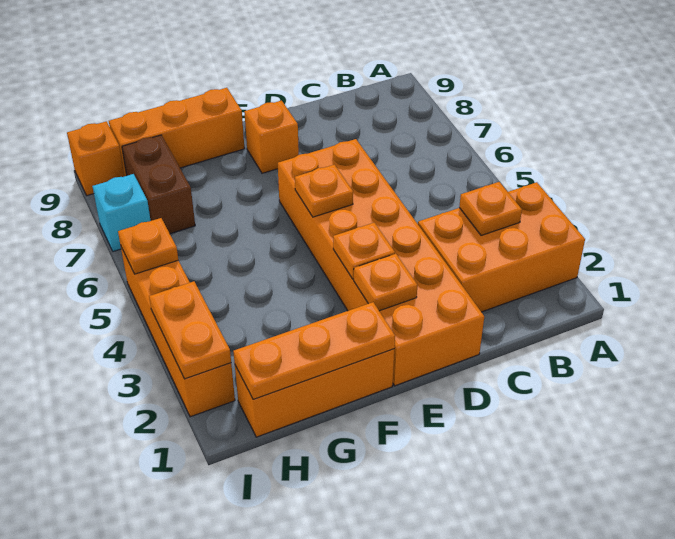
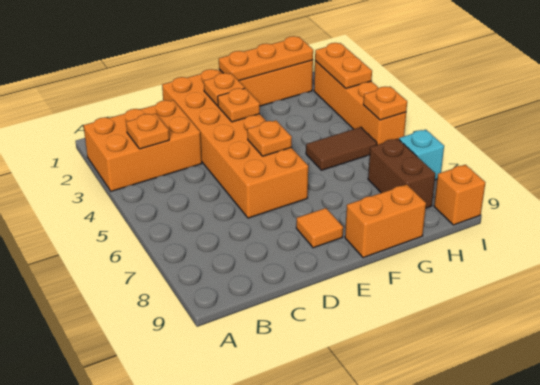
orange brick E8 level 1 -> orange tile E8 level 1
orange brick F9:H9 level 1 -> orange brick F9:G9 level 1
none -> brown tile G5:H5 level 1

